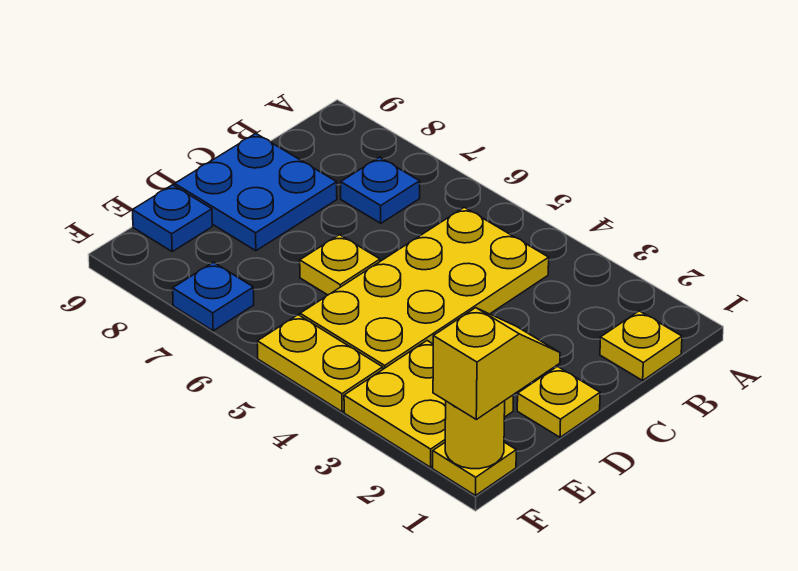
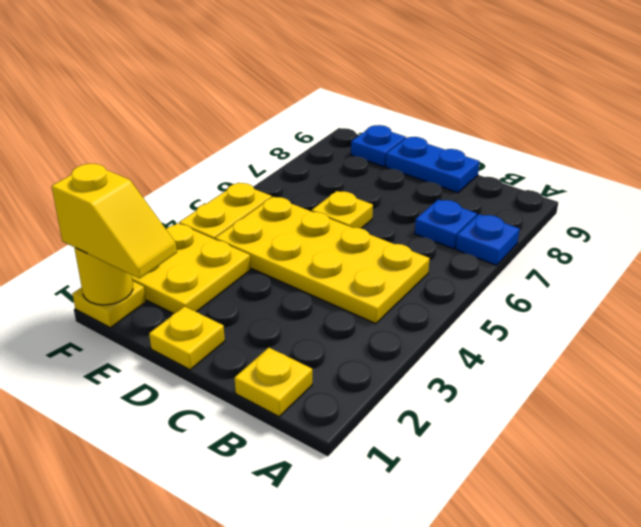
blue plate C8:D9 level 1 -> blue plate C9:D9 level 1
blue plate F7 level 1 -> blue plate A7 level 1

